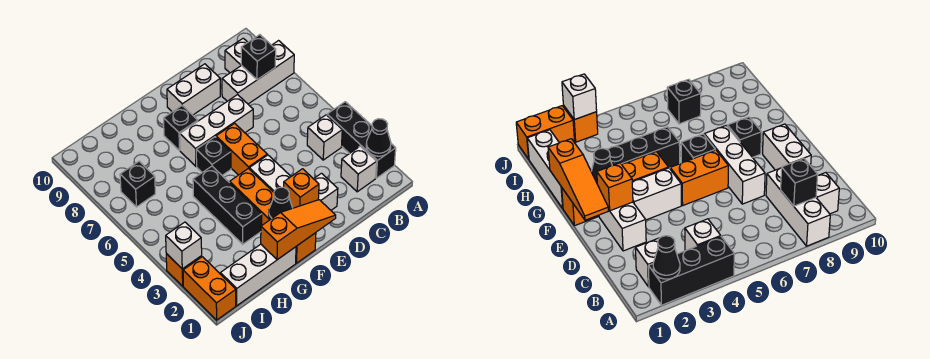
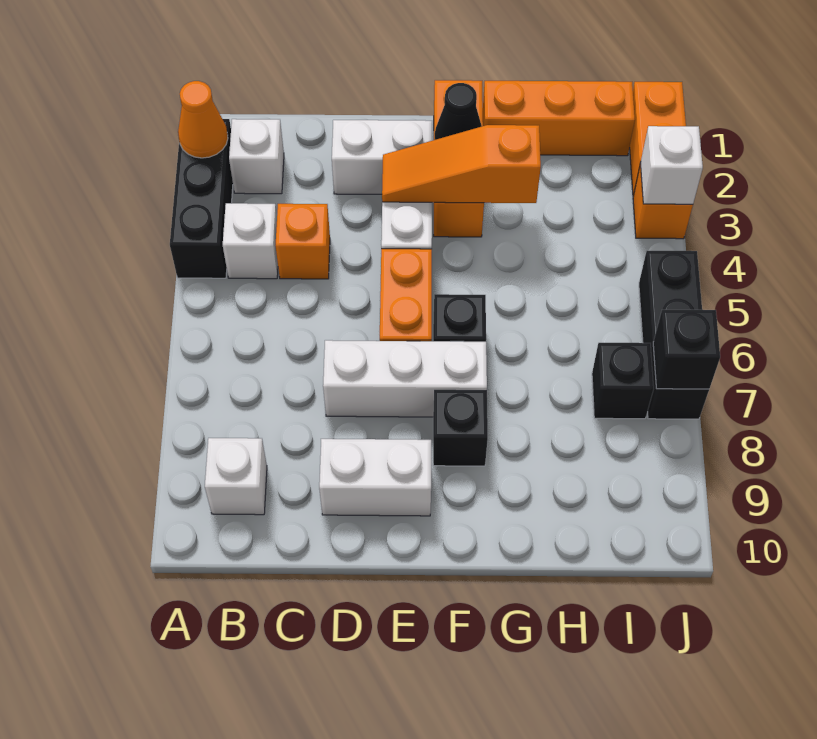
black cone A2 level 2 -> orange cone A2 level 2
white brick A8:C8 level 1 -> none
black brick B8 level 2 -> black brick J7 level 2
orange slope E1:G1 level 2 top G -> orange slope E3:G3 level 2 top G
orange brick E2 level 2 -> orange brick C4 level 1
orange brick F1:F4 level 1 -> orange brick F1:F3 level 1
white brick G1:I1 level 1 -> orange brick G1:I1 level 1
black brick G3:G5 level 1 -> black brick J5:J7 level 1

